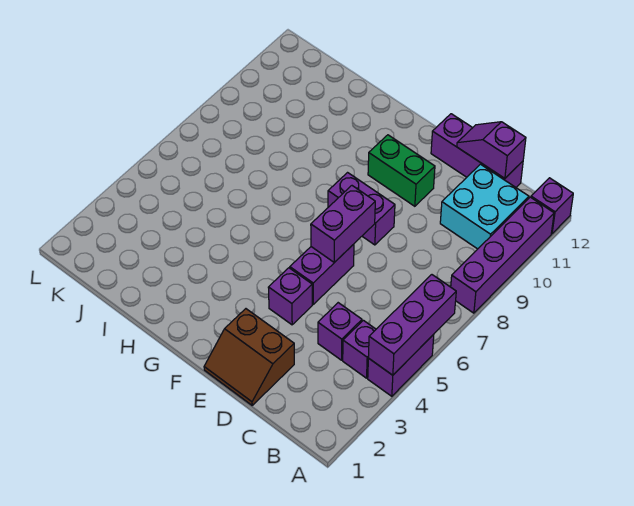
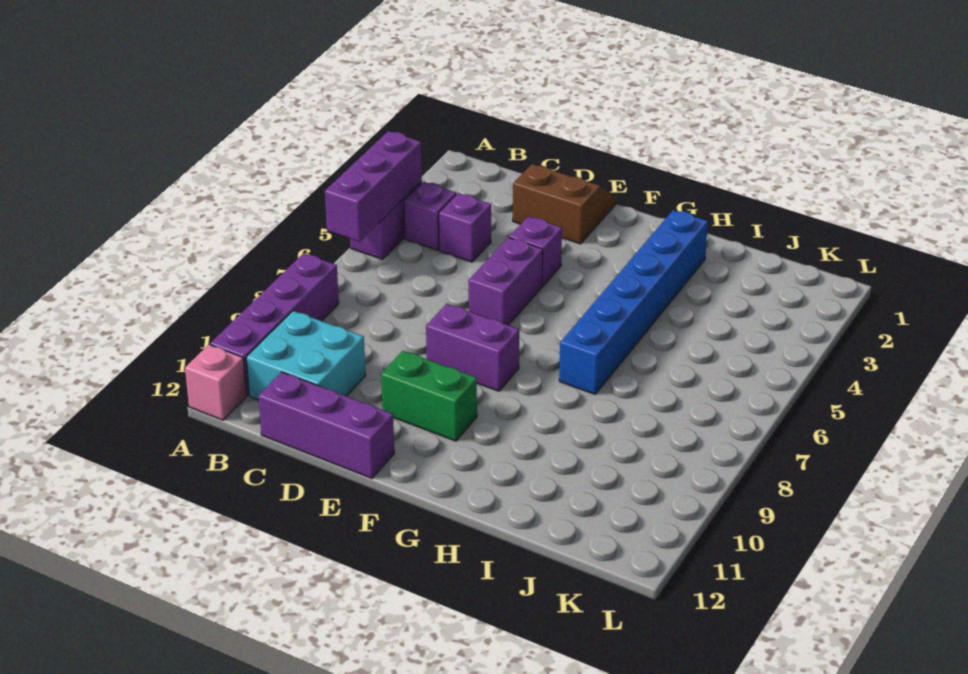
purple brick A12 level 1 -> pink brick A12 level 1
purple slope C12:D12 level 2 top C -> none
purple brick E6:E7 level 2 -> none
none -> blue brick H2:H7 level 1

